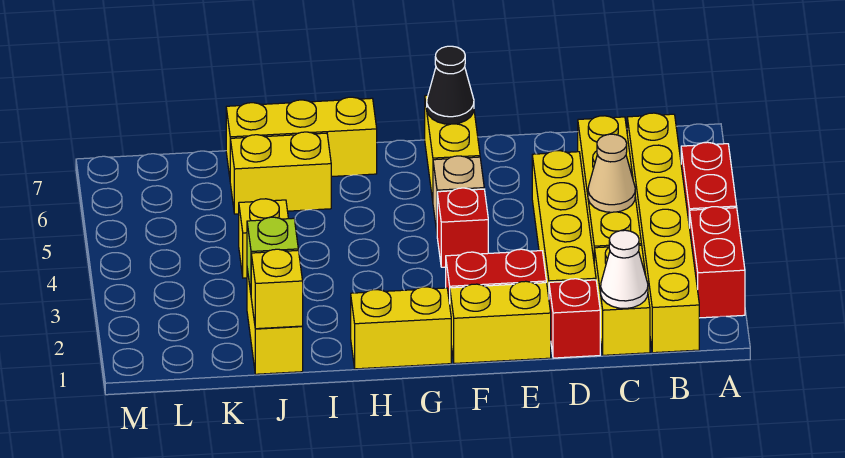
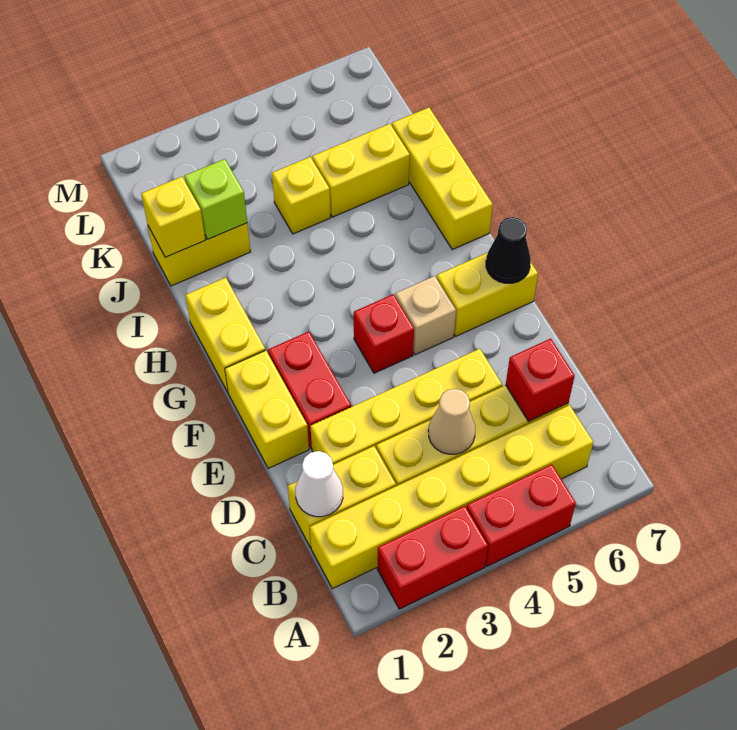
red brick D1 level 1 -> red brick C6 level 2
yellow brick I6:J6 level 1 -> yellow brick J5:J6 level 1

